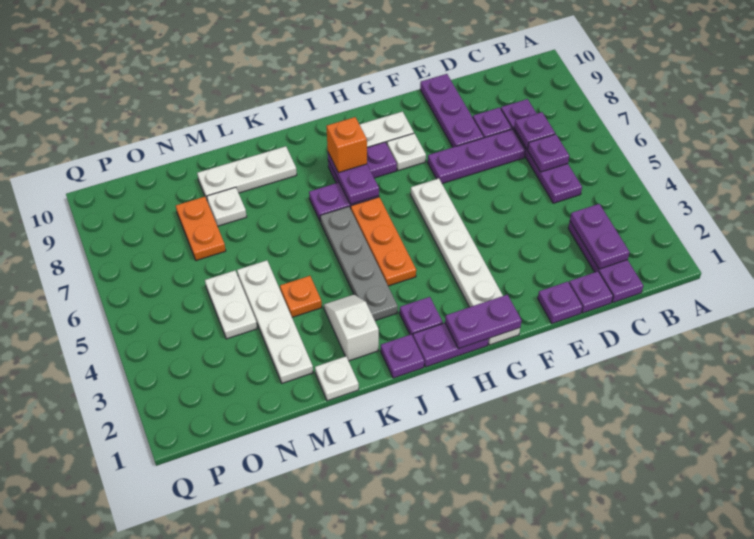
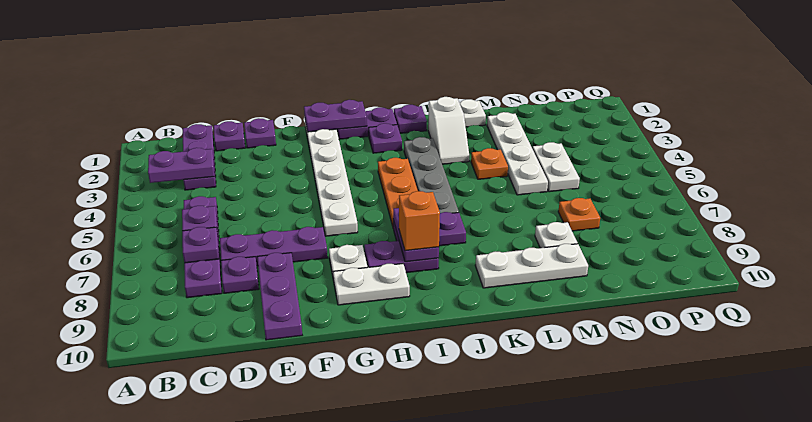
purple plate C2:C3 level 2 -> purple plate B3:C3 level 2
orange plate N7:N8 level 1 -> orange plate N7 level 1

